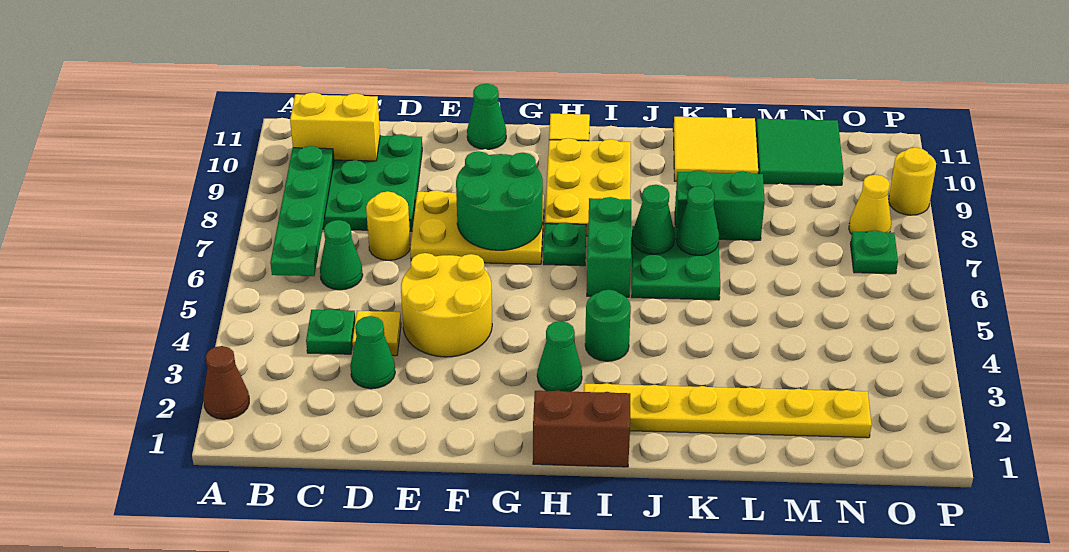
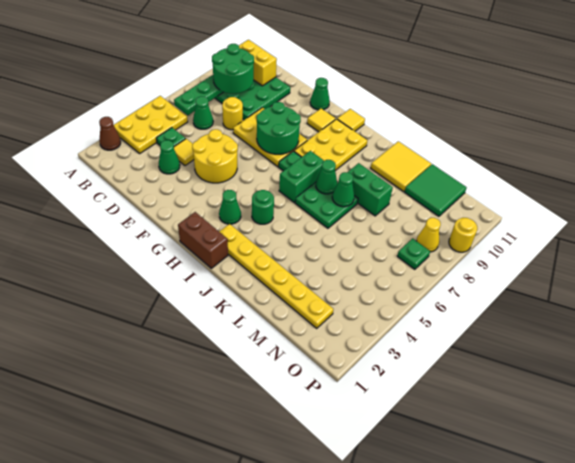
none -> yellow plate A3:B5 level 1
none -> green round brick B8:C9 level 3
none -> yellow tile G10 level 1

